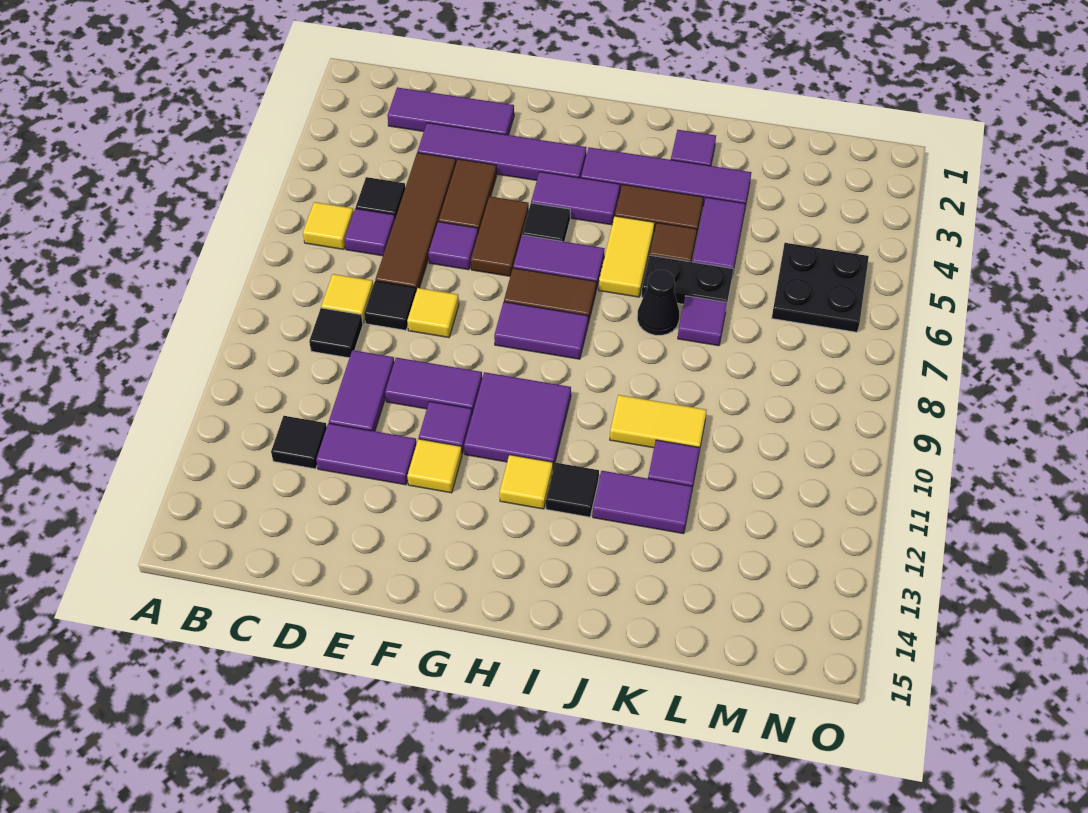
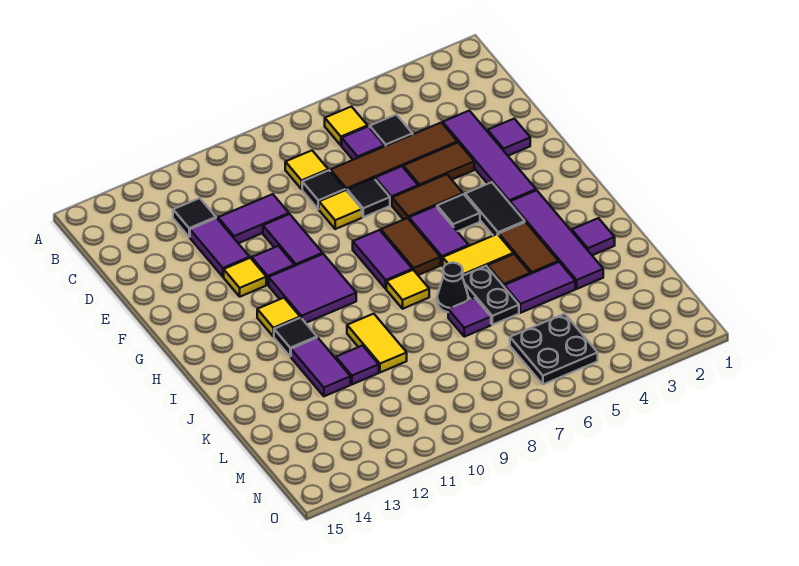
purple tile C2:E2 level 1 -> purple tile E2 level 1
black tile C9 level 1 -> black tile E7 level 1
purple tile G4:H4 level 1 -> black tile G4:H4 level 1
none -> yellow tile I8 level 1

